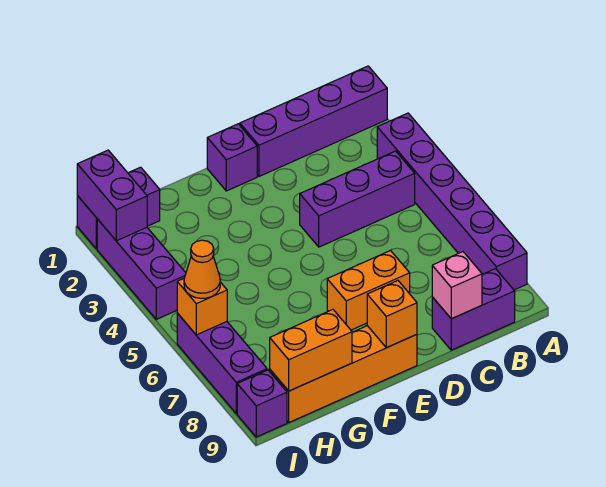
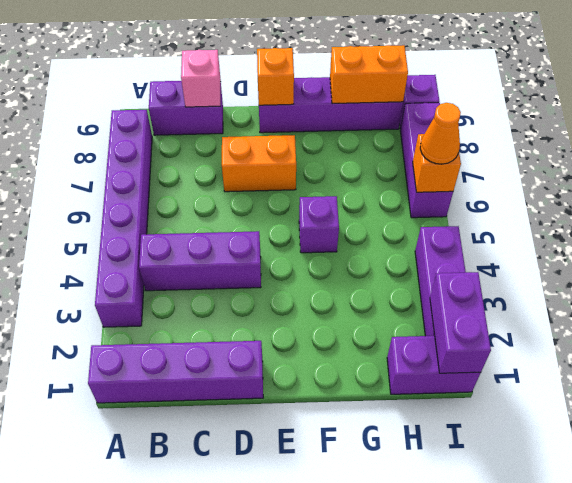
purple brick E1 level 1 -> purple brick F5 level 1
orange brick E9:H9 level 1 -> purple brick E9:H9 level 1

